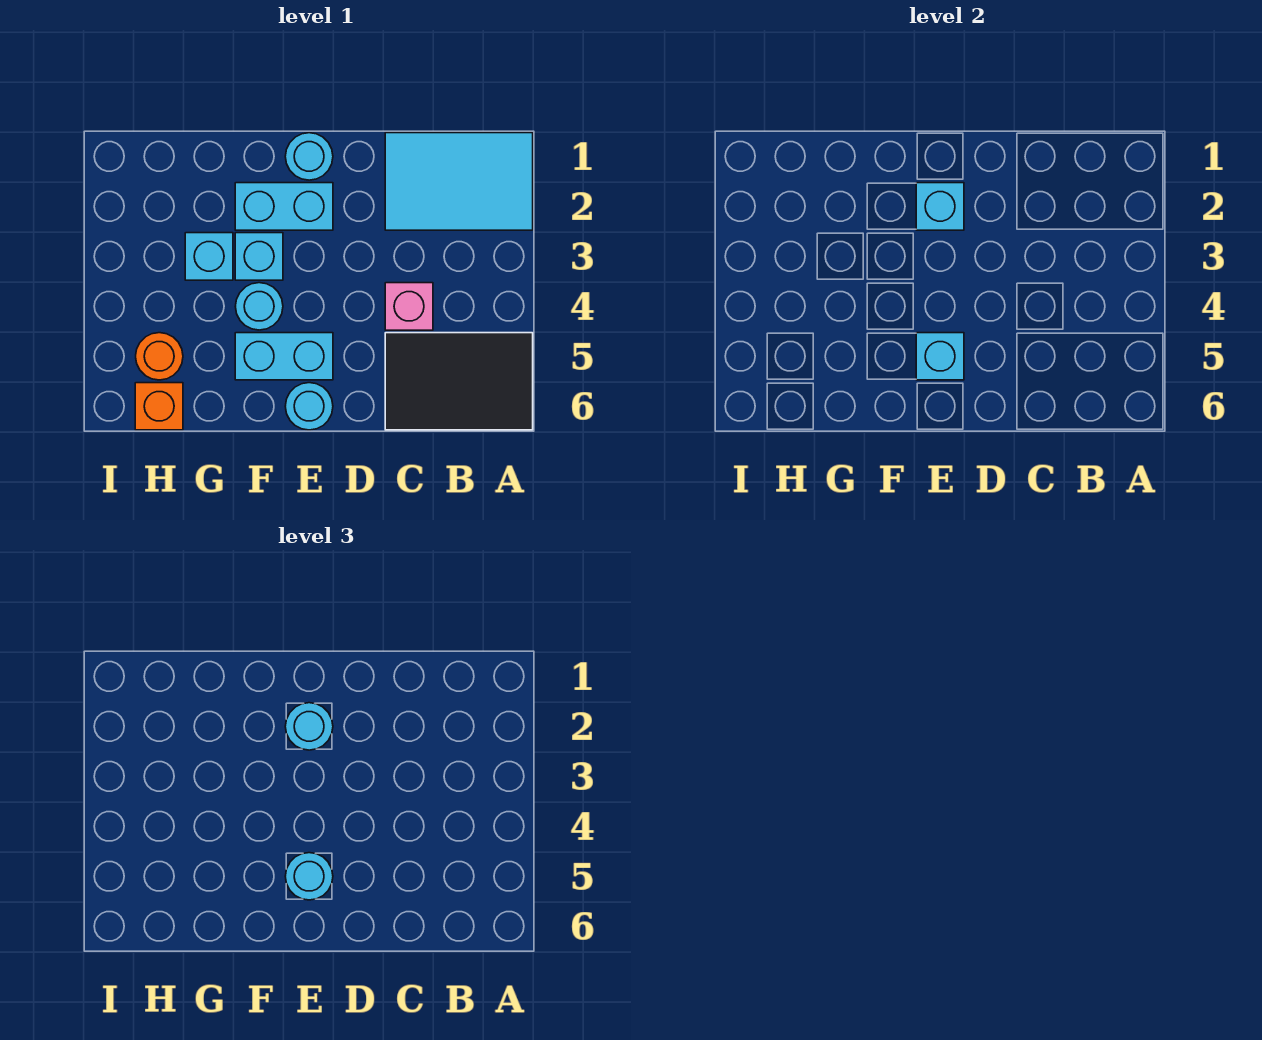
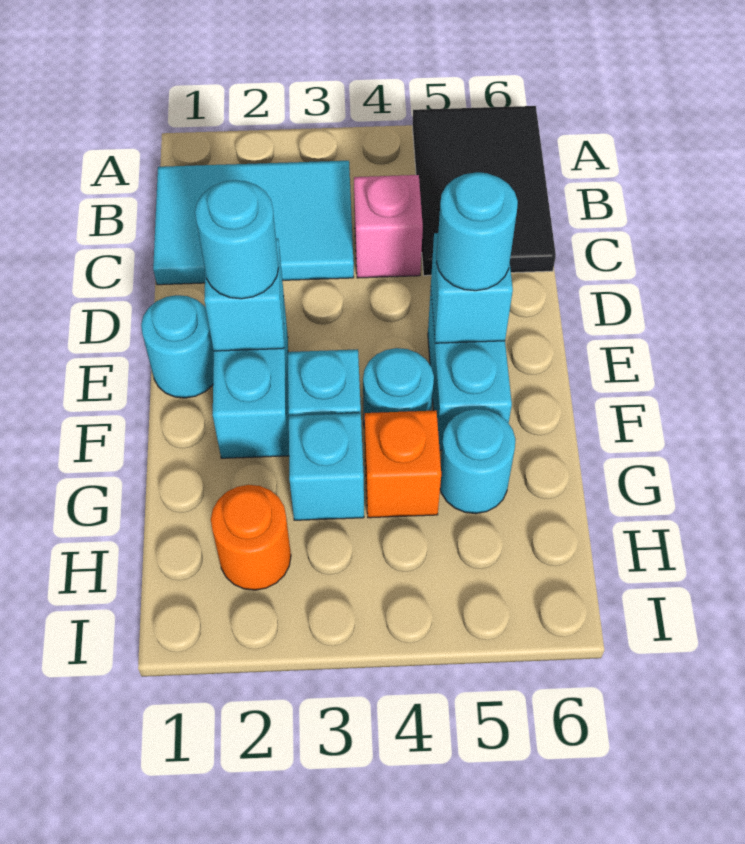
cyan tile A1:C2 level 1 -> cyan tile B1:C3 level 1
cyan round brick E6 level 1 -> cyan round brick G5 level 1
orange round brick H5 level 1 -> orange round brick H2 level 1
orange brick H6 level 1 -> orange brick G4 level 1

